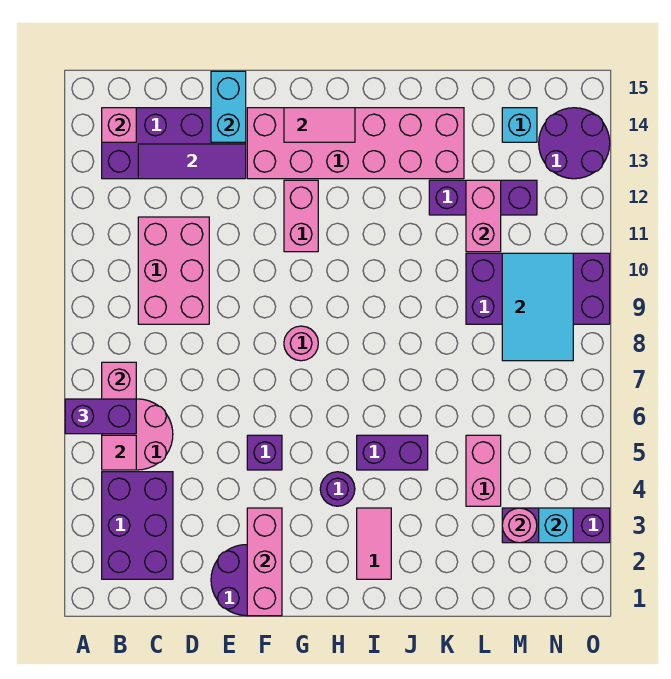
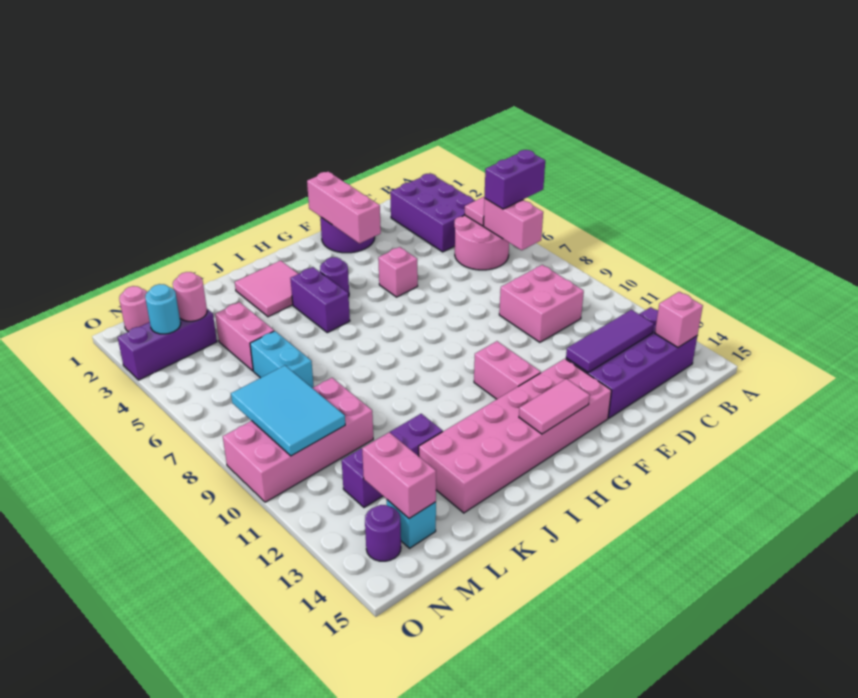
pink brick C9:D11 level 1 -> pink brick C9:D10 level 1
cyan brick E14:E15 level 2 -> cyan brick L6:L7 level 1
purple brick F5 level 1 -> pink brick F5 level 1
pink round brick G8 level 1 -> pink round brick N1 level 1
pink tile I2:I3 level 1 -> pink tile I2:J3 level 1
purple brick I5:J5 level 1 -> purple brick I4:I5 level 1
purple brick L9:O10 level 1 -> pink brick L9:O10 level 1
pink brick L11:L12 level 2 -> pink brick M13:M14 level 2
cyan brick N3 level 2 -> cyan round brick N3 level 2
purple round brick N13:O14 level 1 -> purple round brick N14 level 1

